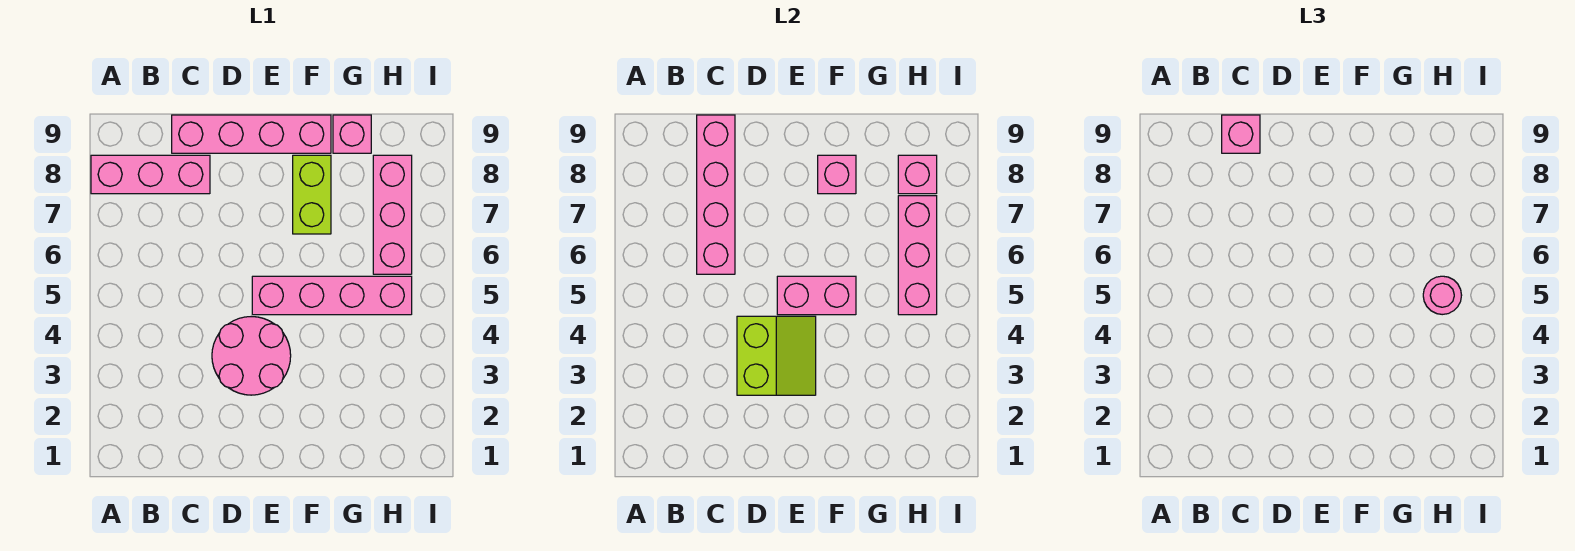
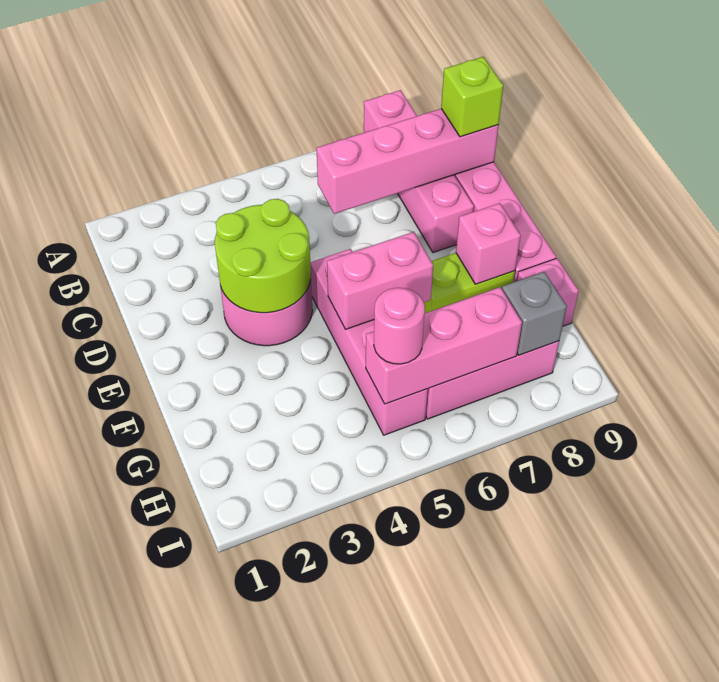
pink brick A8:C8 level 1 -> pink brick A8:D8 level 1
pink brick C9 level 3 -> lime brick C9 level 3
lime slope D3:E4 level 2 top D -> lime round brick D3:E4 level 2
pink brick E5:F5 level 2 -> pink brick F5:F6 level 2
pink brick H8 level 2 -> grey brick H8 level 2

